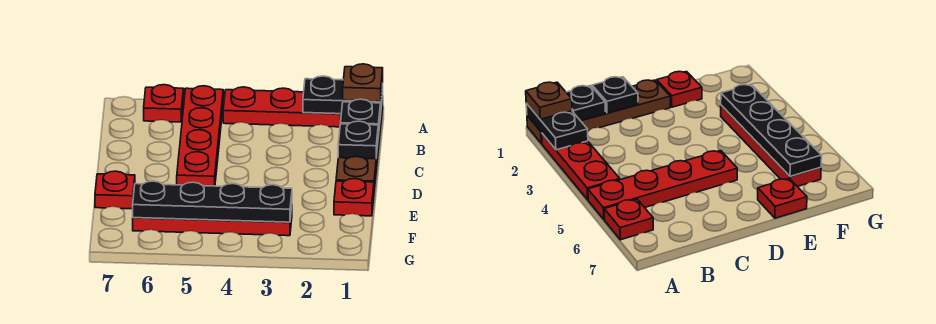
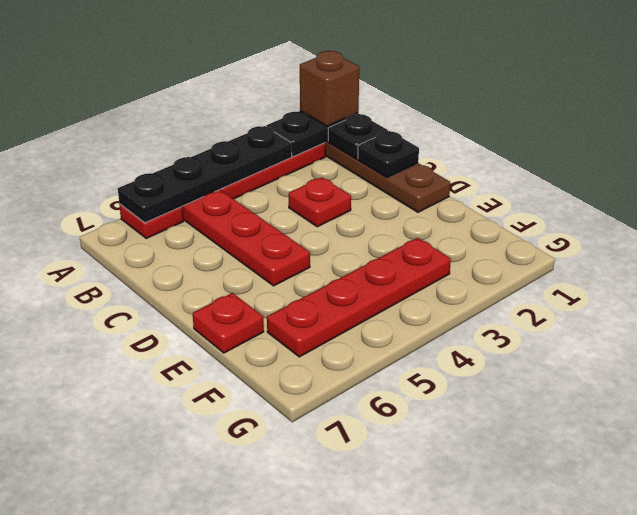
brown plate A1 level 3 -> brown brick A1 level 3
red plate E1 level 1 -> red plate C3 level 1
black plate F3:F6 level 2 -> black plate A3:A6 level 2

